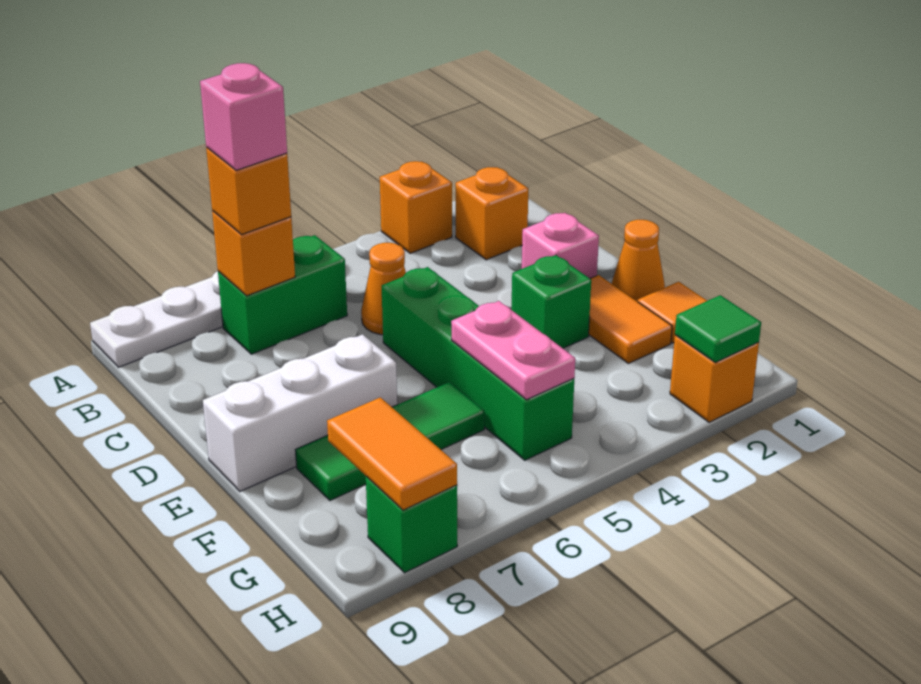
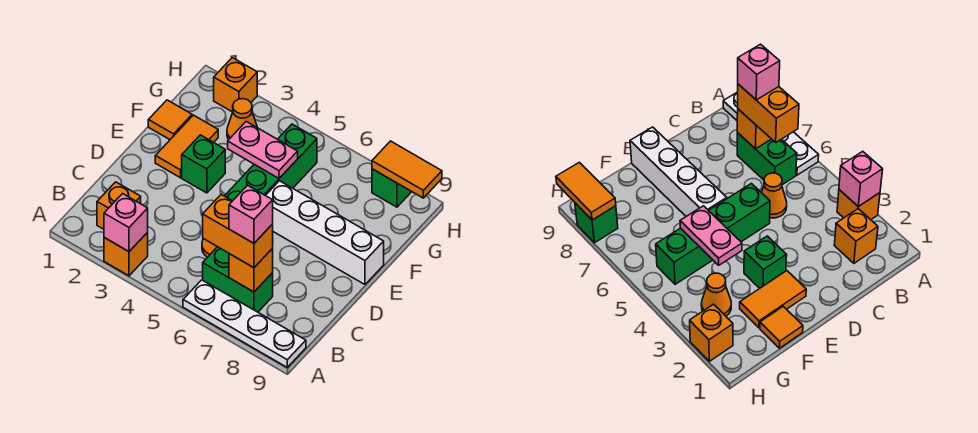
orange brick B7 level 3 -> orange brick B6:B7 level 3
pink brick D2 level 1 -> pink brick A3 level 2
orange cone E1 level 1 -> orange cone G3 level 1
white brick E7:E9 level 1 -> white brick E6:E9 level 1
pink plate F5:G5 level 2 -> pink plate F4:F5 level 2
green tile F6:F8 level 1 -> none
orange tile G8:H8 level 2 -> orange tile H8:H9 level 2
green tile H2 level 2 -> none

